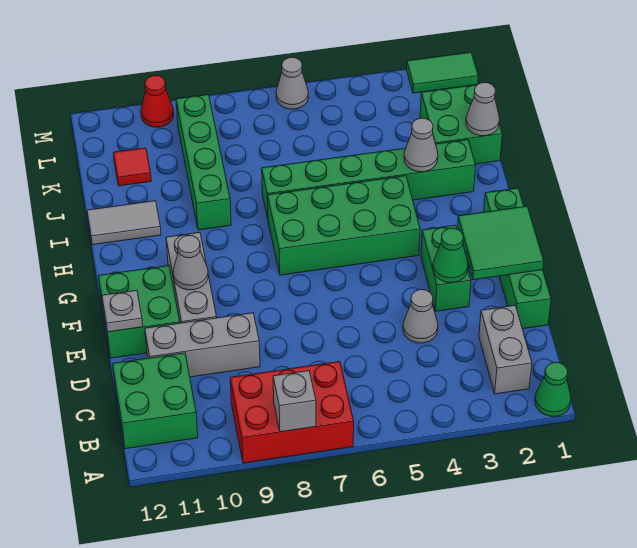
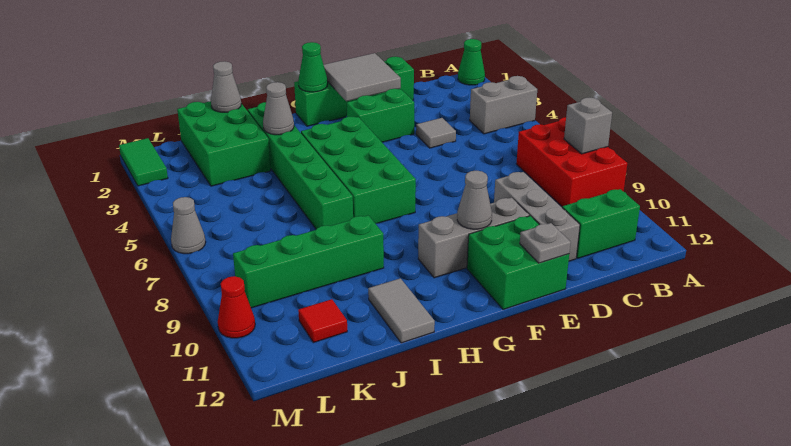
grey brick B2:C2 level 1 -> grey brick A4:B4 level 1
green brick B11:C12 level 1 -> green brick B11:C11 level 1
grey cone D4 level 1 -> grey tile D4 level 1
green tile E1:F2 level 2 -> grey tile E1:F2 level 2
green cone E3 level 2 -> green cone G1 level 2
green brick J1:K2 level 1 -> green brick J1:K3 level 1

